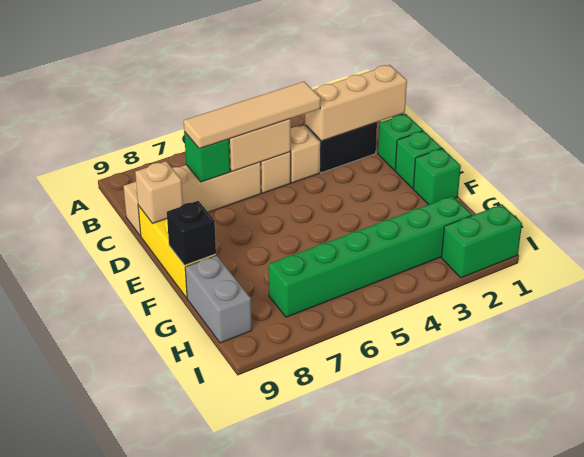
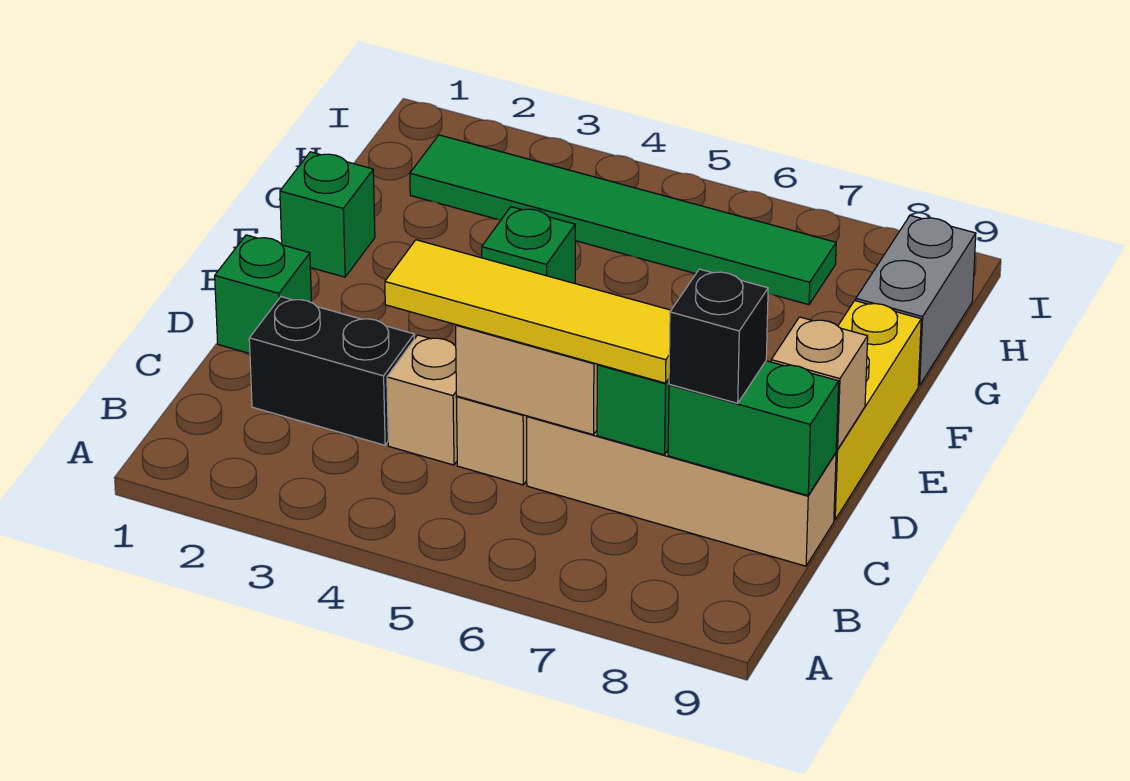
tan brick C1:C3 level 2 -> none
tan tile C4:C7 level 3 -> yellow tile C4:C7 level 3
green brick E1 level 1 -> green brick F4 level 1
black brick F9 level 2 -> black brick C8 level 3
green brick H2:H7 level 1 -> green tile H2:H7 level 1
green brick I1:I2 level 1 -> green brick C8:C9 level 2

